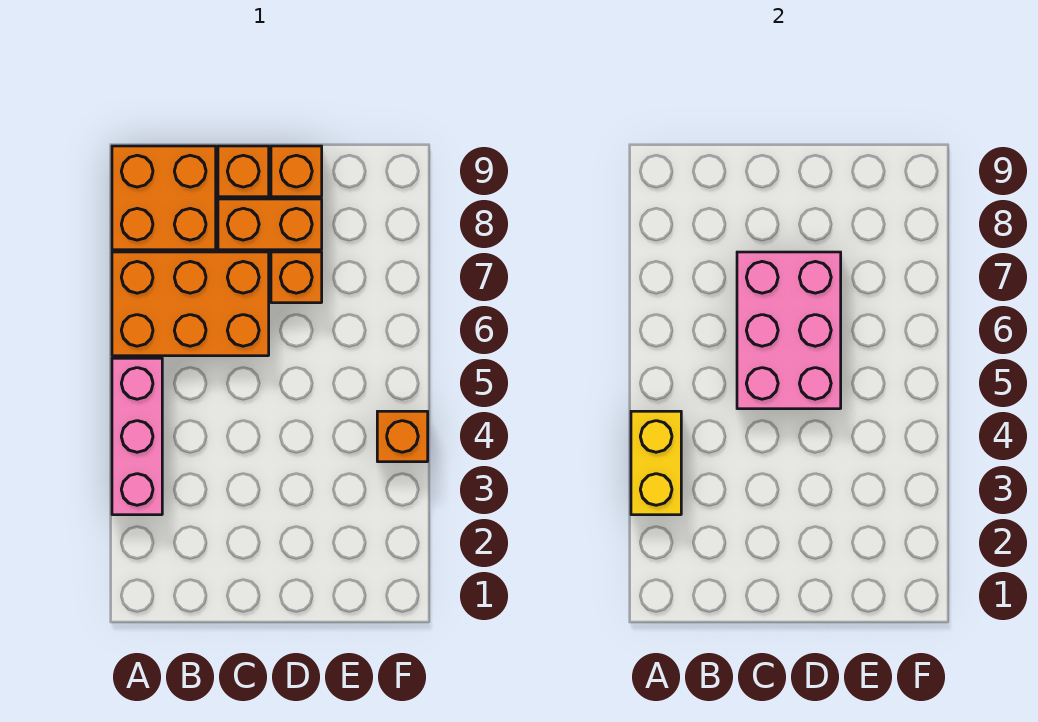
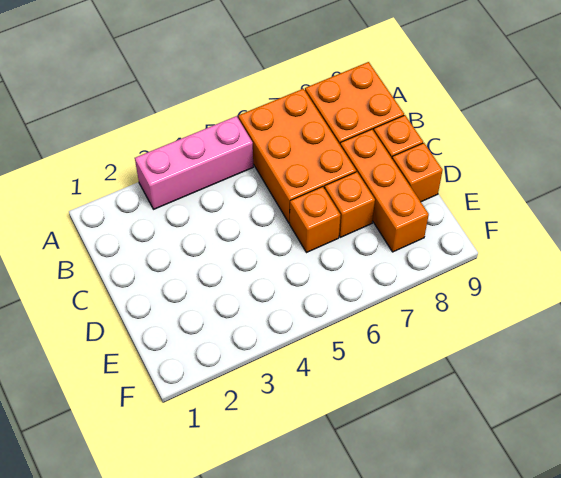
yellow brick A3:A4 level 2 -> none
pink brick C5:D7 level 2 -> none
orange brick C8:D8 level 1 -> orange brick C8:E8 level 1
orange brick F4 level 1 -> orange brick D6 level 1

